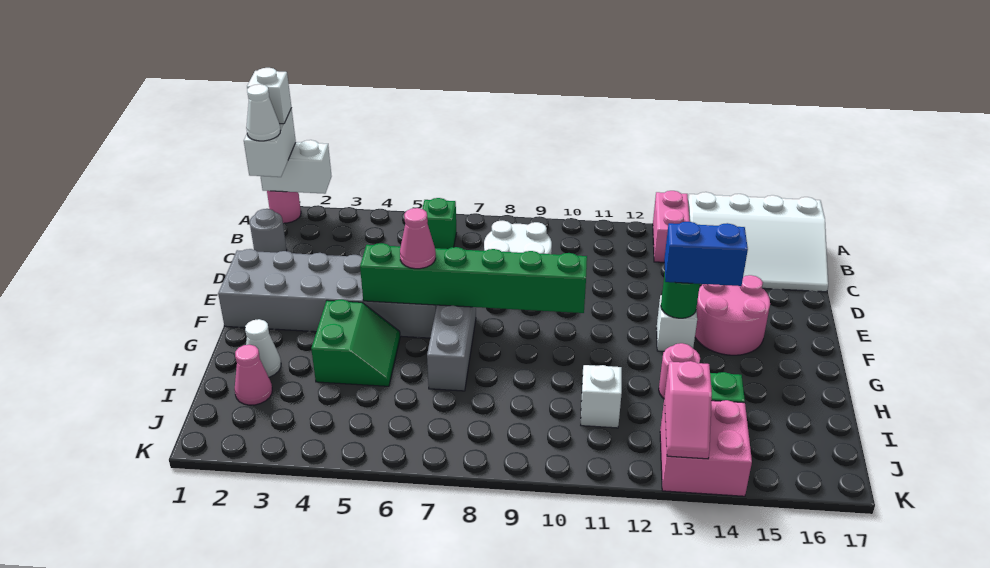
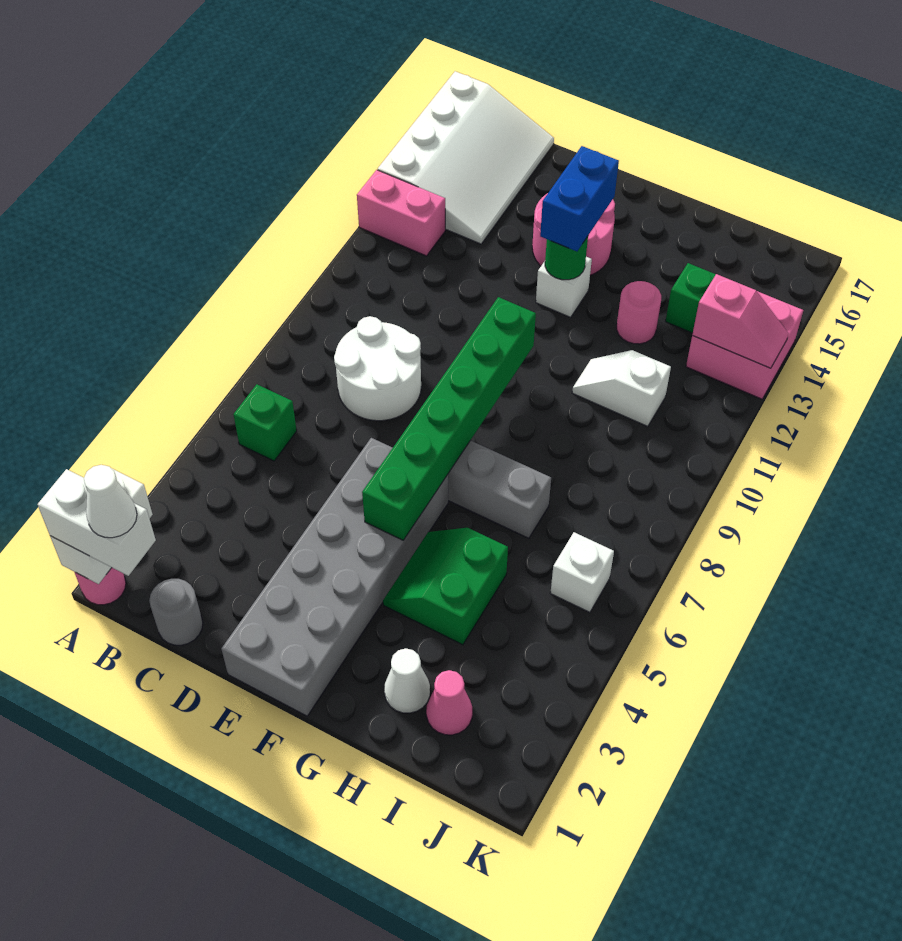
white brick A1 level 4 -> white brick J6 level 1
pink cone F6 level 3 -> none
green slope G4:H5 level 1 top 4 -> green slope G4:H5 level 1 top H

